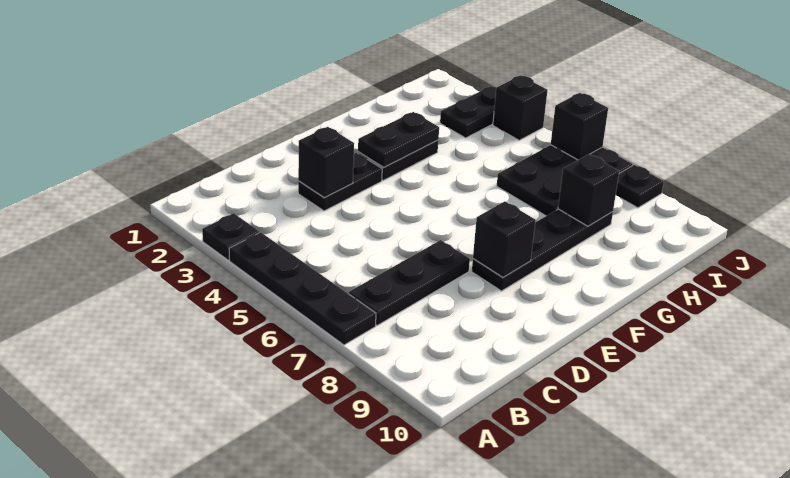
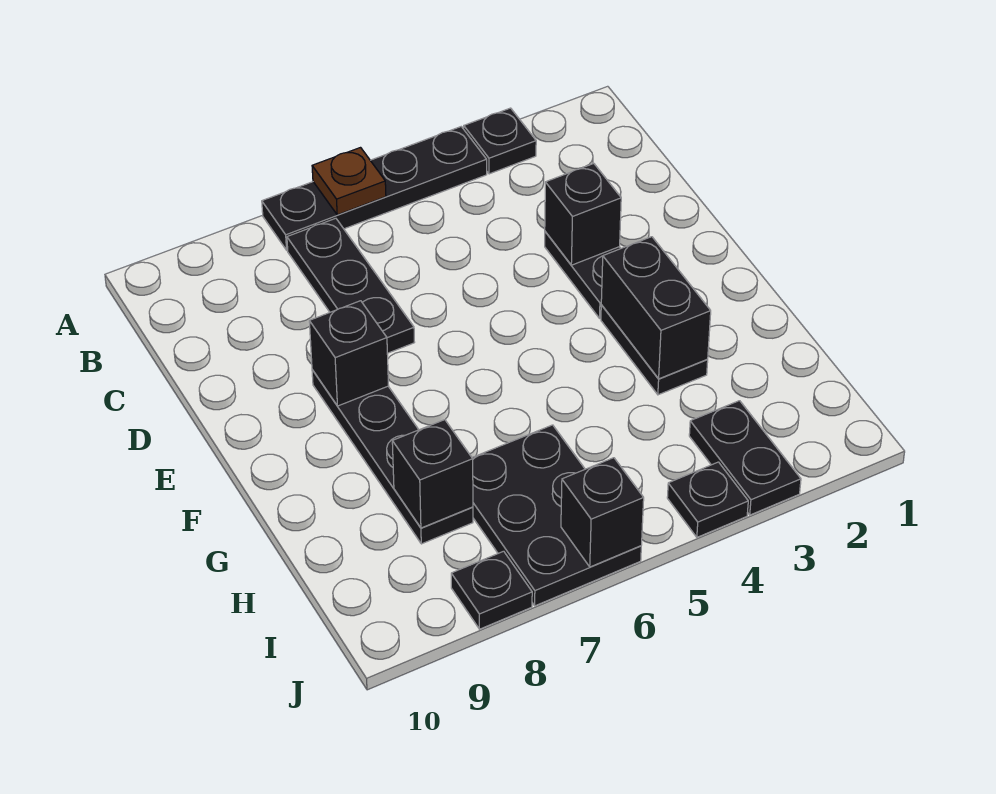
none -> brown plate A6 level 2
black plate F3:G3 level 2 -> black brick F3:G3 level 2
black brick J4 level 1 -> black plate J4 level 1

